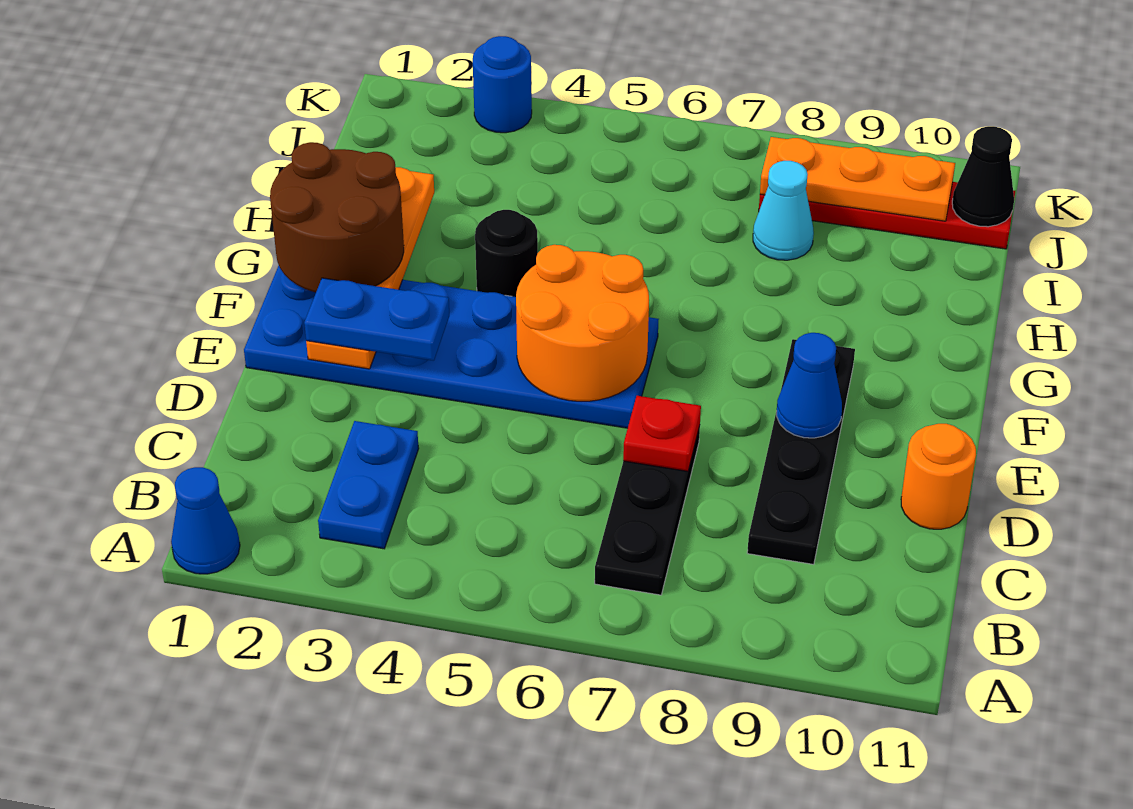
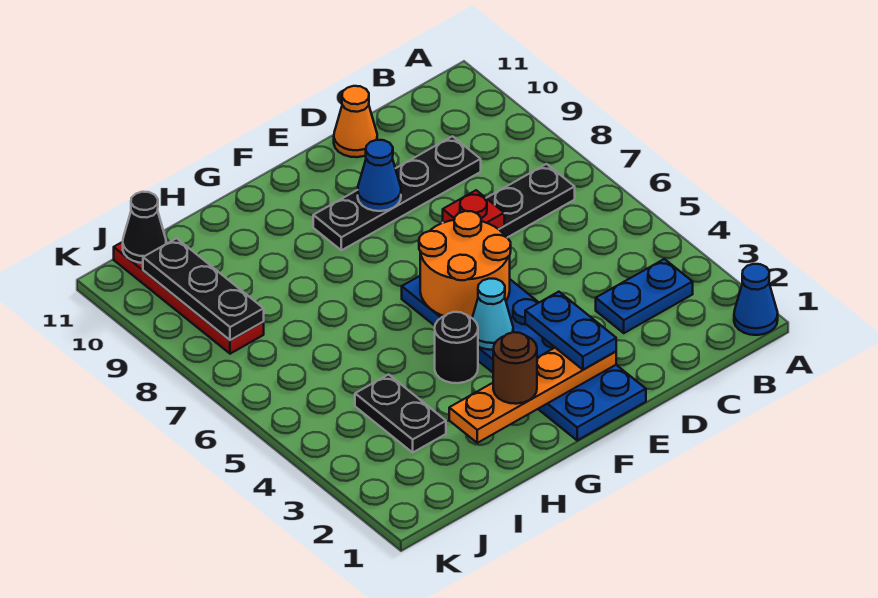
orange round brick D11 level 1 -> orange cone D11 level 1
brown round brick F1:G2 level 3 -> brown round brick G2 level 3
none -> black plate I3:I4 level 1
cyan cone I8 level 1 -> cyan cone F4 level 2
orange plate J8:J10 level 2 -> black plate J8:J10 level 2
blue round brick K3 level 1 -> none

